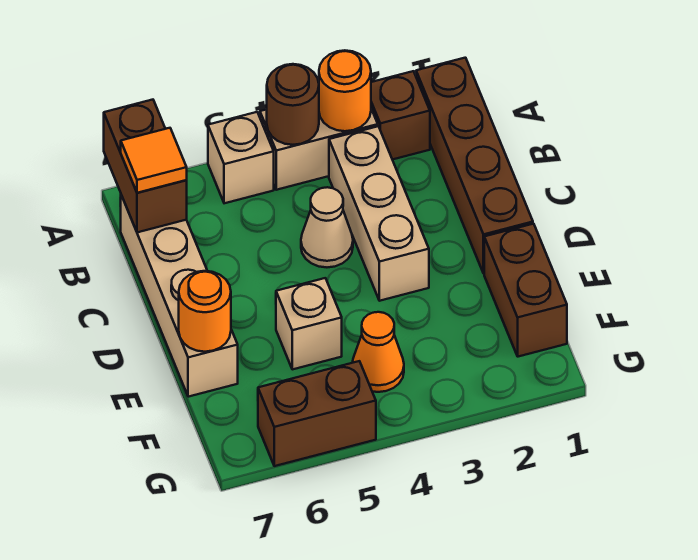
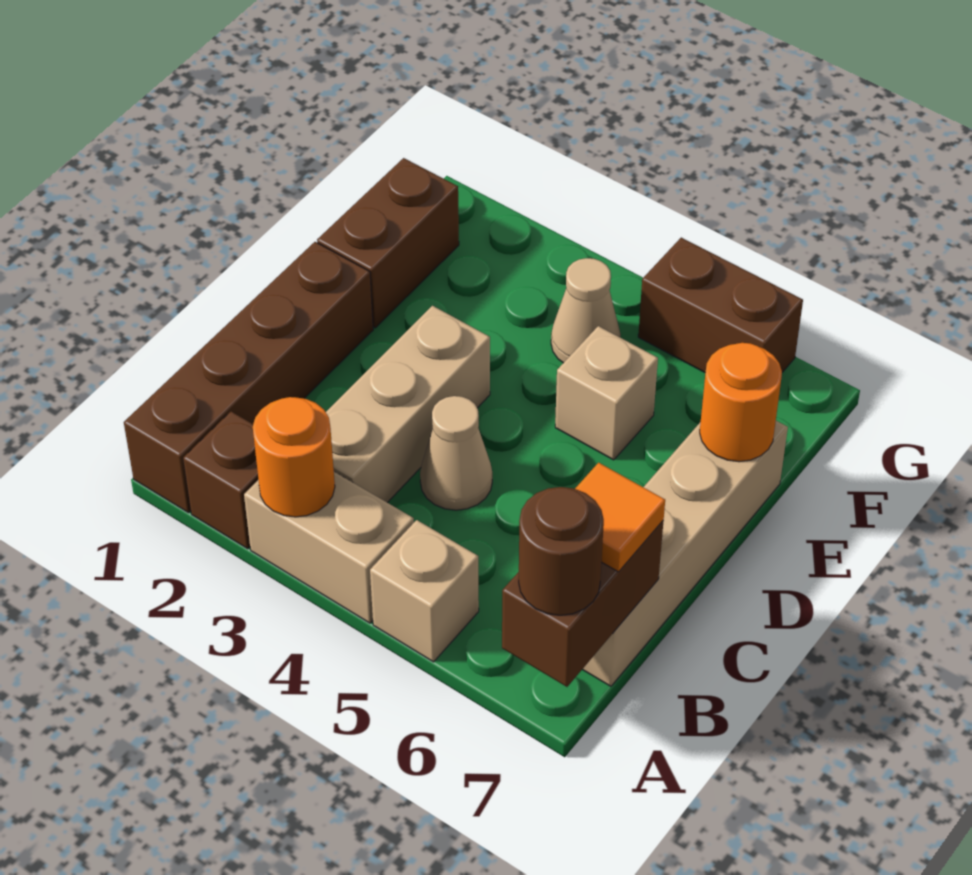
brown round brick A4 level 2 -> brown round brick A7 level 3
orange cone F4 level 1 -> tan cone F4 level 1

